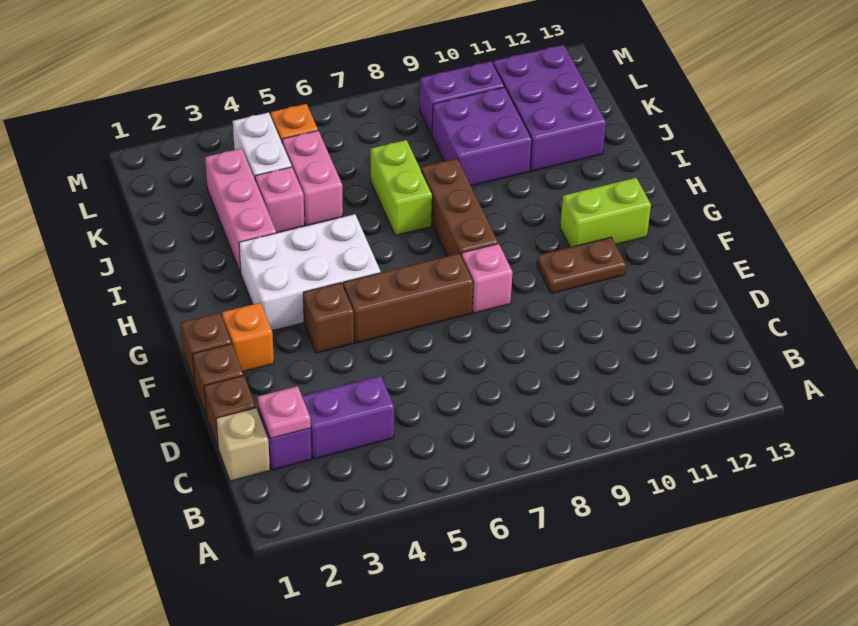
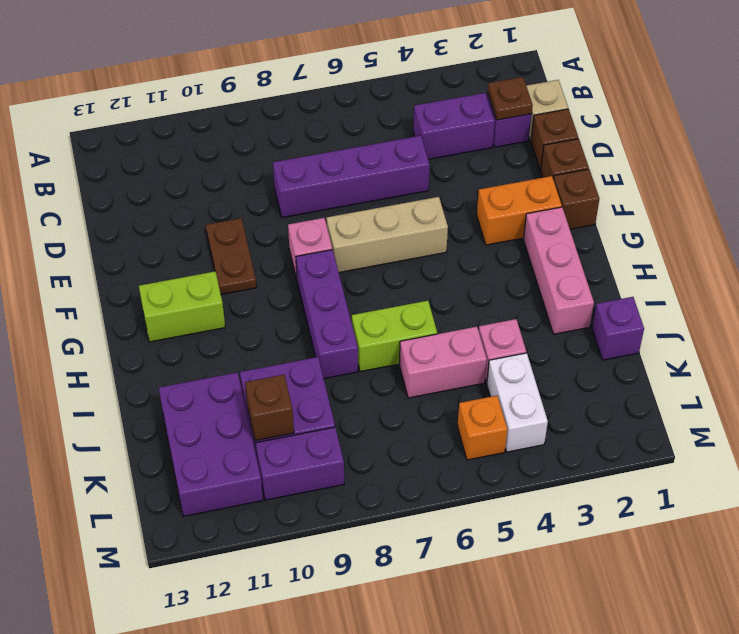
pink plate C2 level 2 -> brown plate C2 level 2
none -> purple brick D5:D8 level 1
orange brick F2 level 1 -> orange brick F2:F3 level 1
brown brick F4 level 1 -> brown brick K10 level 2
brown brick F5:F7 level 1 -> tan brick F5:F7 level 1
brown plate F10:F11 level 1 -> brown plate E10:F10 level 1
white brick G3:H5 level 1 -> none
brown brick G8:I8 level 1 -> purple brick G8:I8 level 1
pink brick I3:K3 level 1 -> pink brick G2:I2 level 1
lime brick I7:J7 level 1 -> lime brick I6:I7 level 1
none -> purple brick J1 level 1
pink brick J5:K5 level 1 -> pink brick J5:J6 level 1

